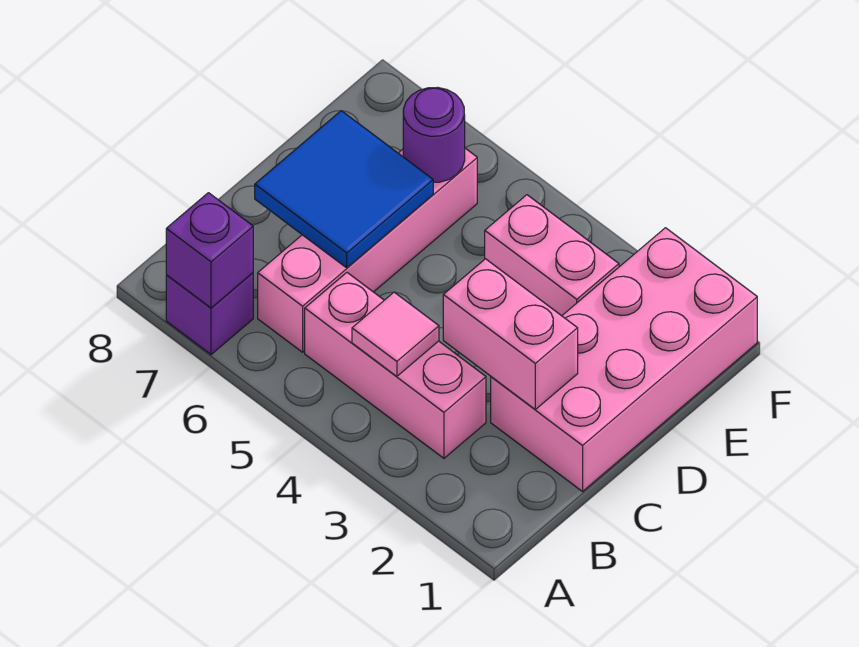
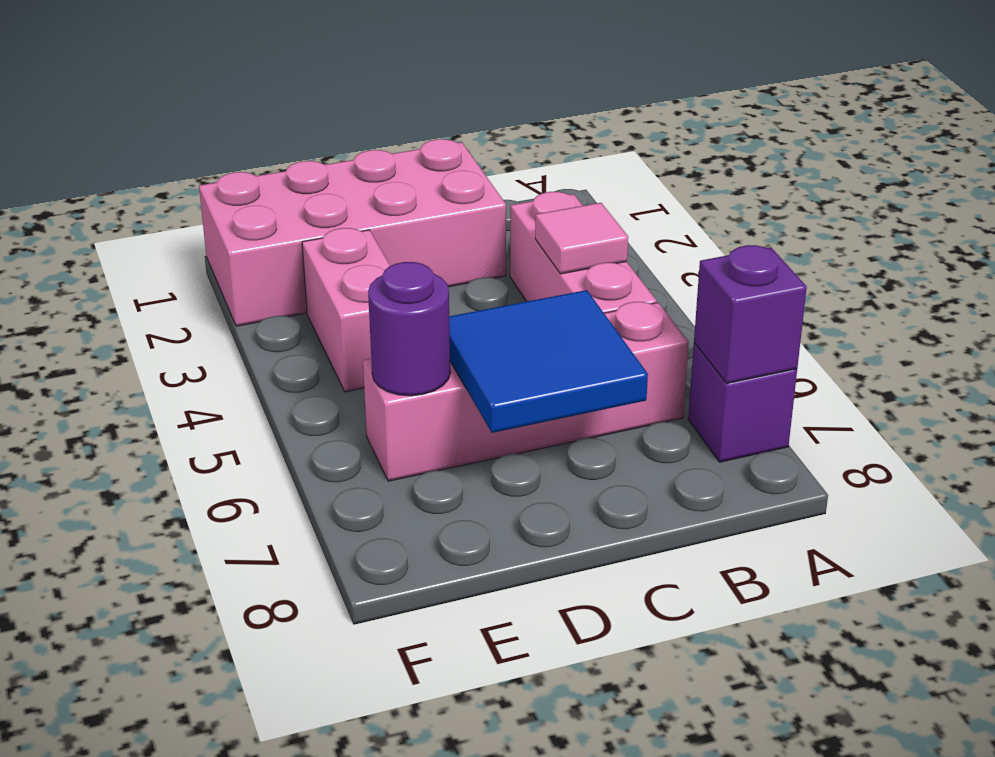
pink brick C2:C3 level 2 -> none

